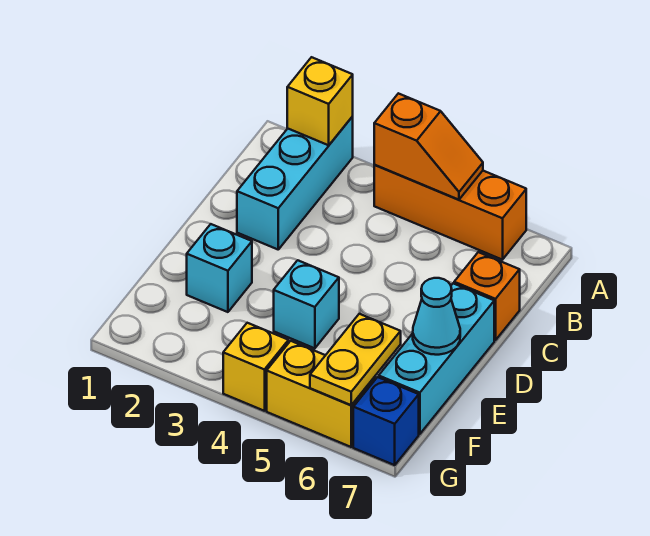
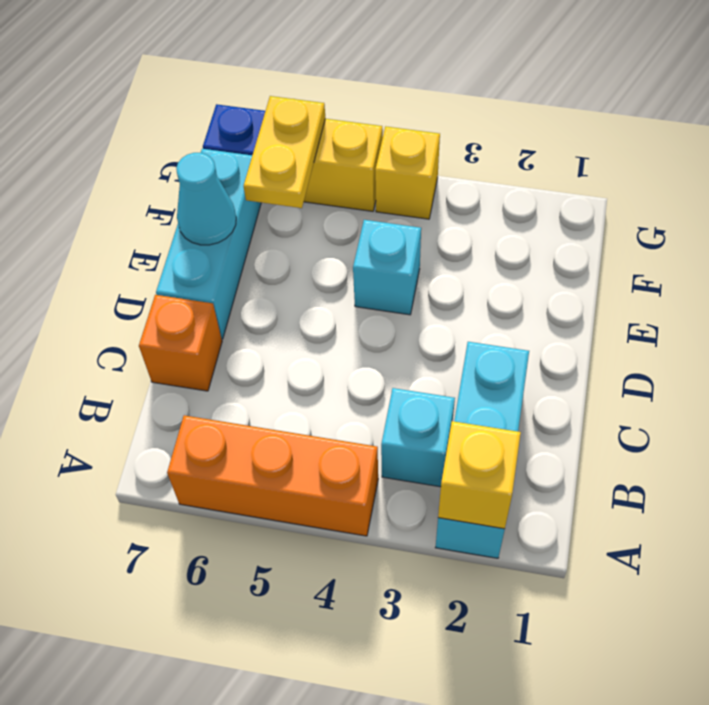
orange slope A4:A5 level 2 top 4 -> none
cyan brick E2 level 1 -> cyan brick B3 level 1

